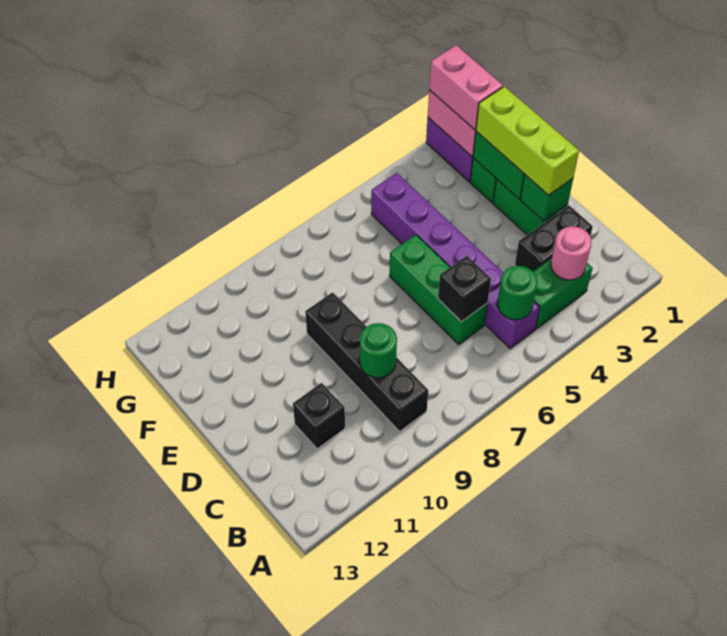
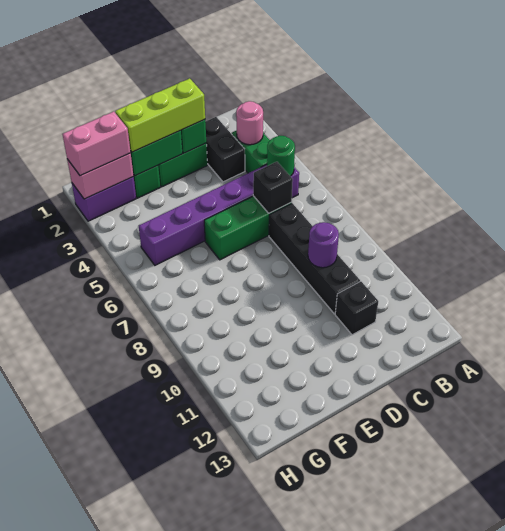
black brick B9:E9 level 1 -> black brick C7:C10 level 1
green round brick C9 level 2 -> purple round brick C9 level 2

